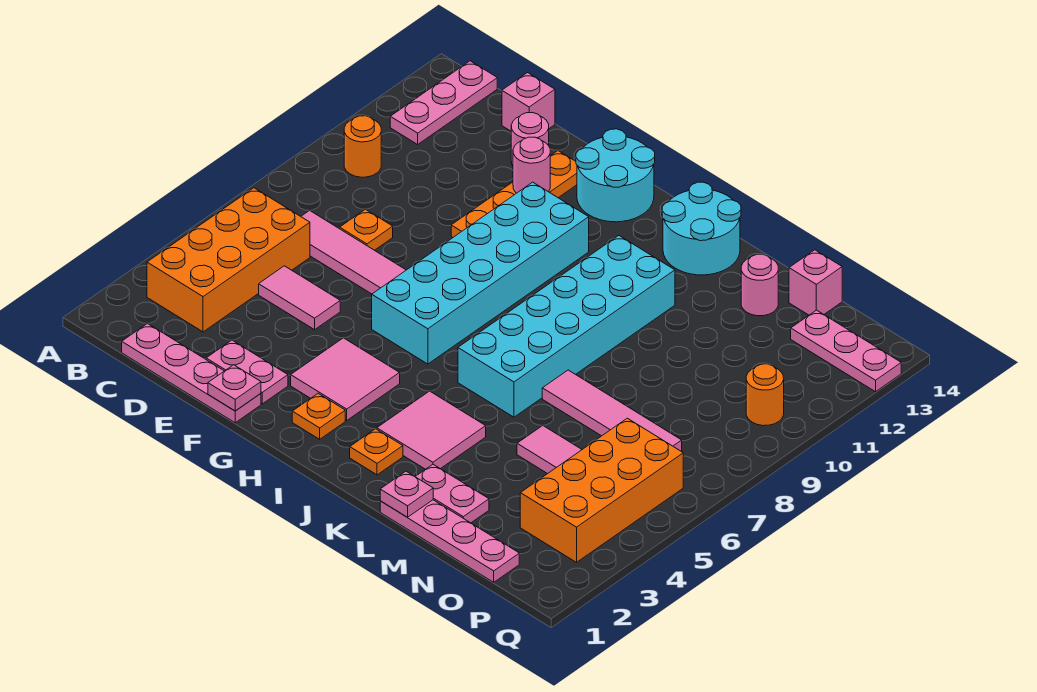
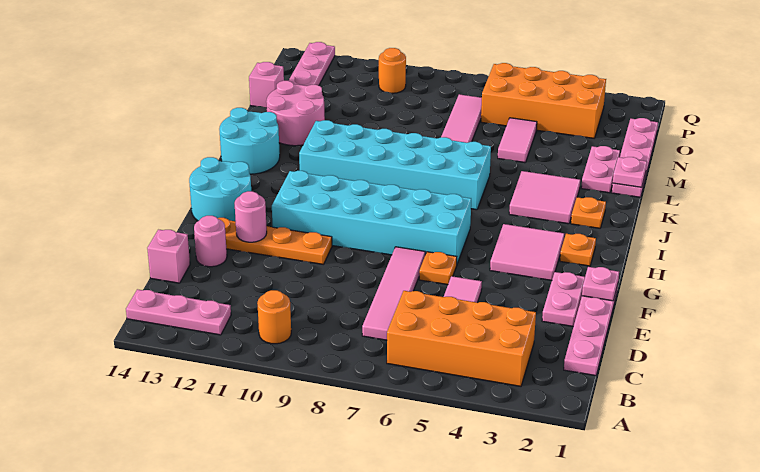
orange plate D8 level 1 -> orange plate F6 level 1
pink round brick M13 level 1 -> pink round brick L12:M13 level 1

